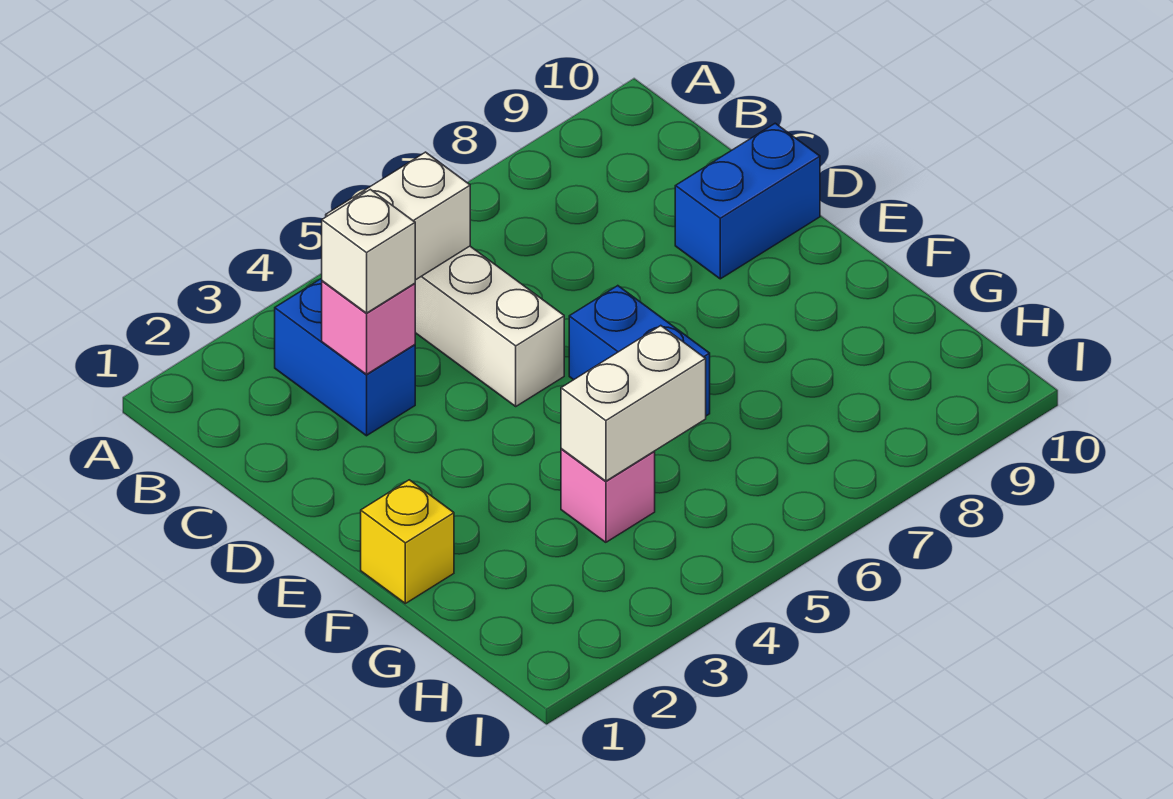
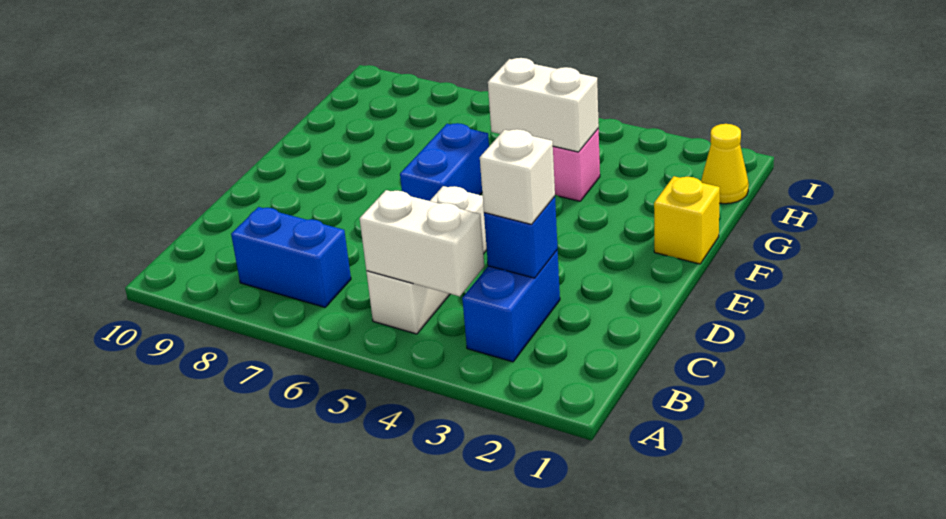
pink brick C3 level 2 -> blue brick C3 level 2
blue brick D9:D10 level 1 -> blue brick B7:B8 level 1
none -> yellow cone H1 level 1

